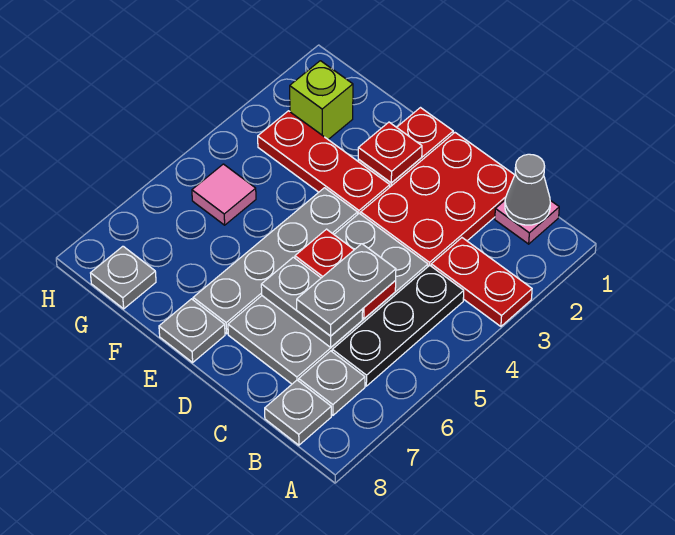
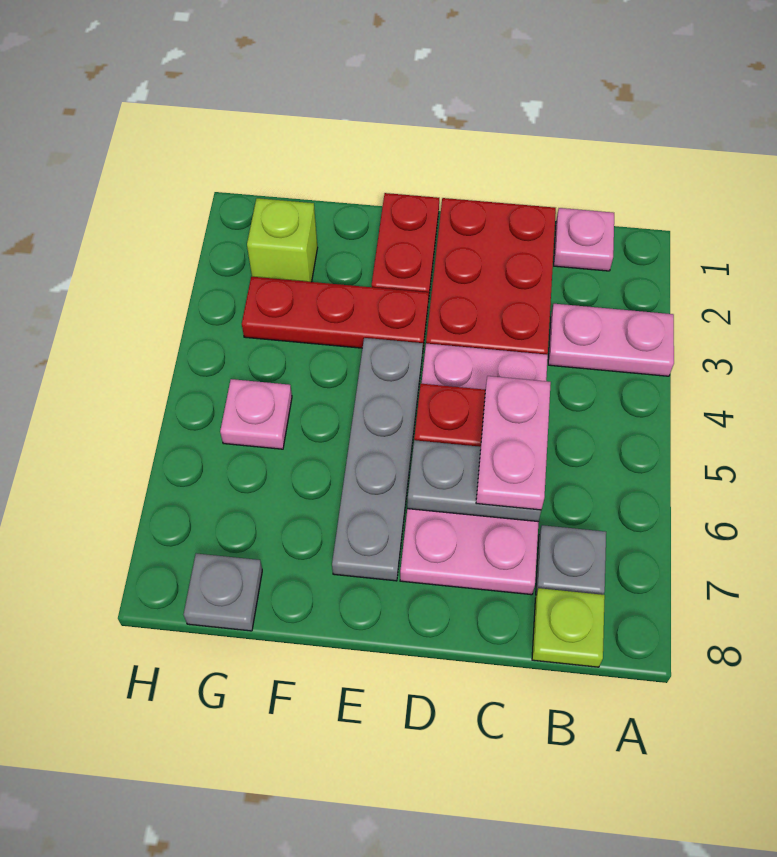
red plate A3:B3 level 1 -> pink plate A3:B3 level 1
grey cone B1 level 2 -> none
black plate B4:B6 level 1 -> none
grey plate B8 level 1 -> lime plate B8 level 1
grey plate C4:D7 level 1 -> pink plate C4:D7 level 1
grey plate C5:C6 level 3 -> pink plate C5:C6 level 3
red plate E2 level 2 -> none
grey plate E8 level 1 -> none
pink tile G5 level 1 -> pink plate G5 level 1

